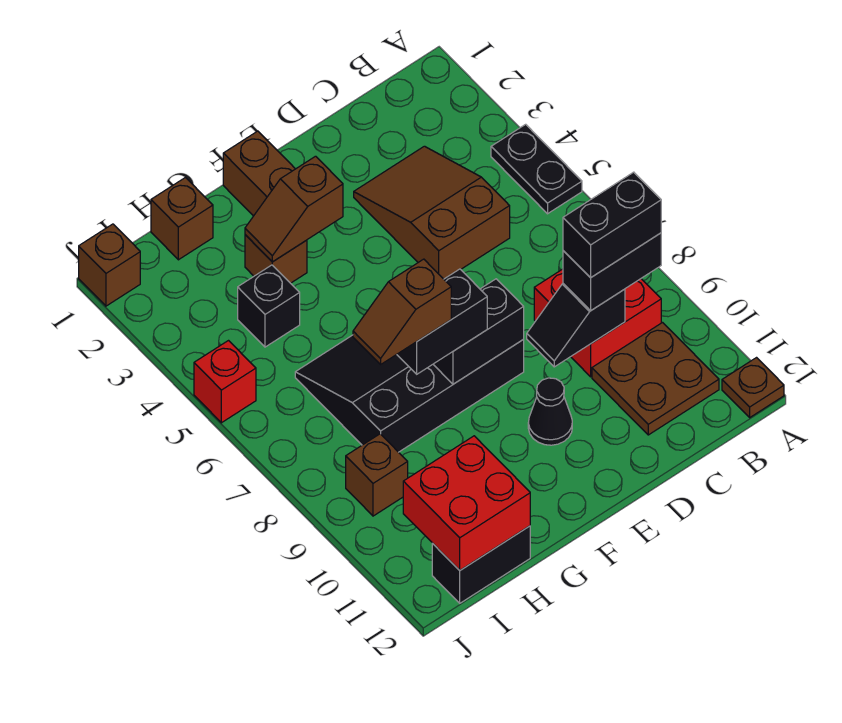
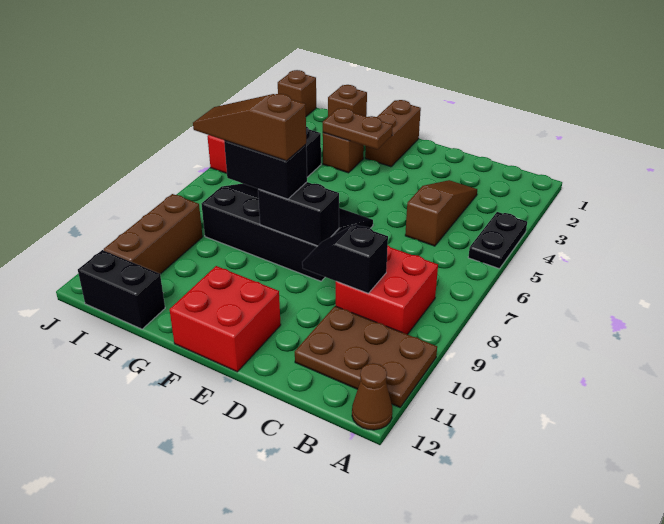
brown plate A12 level 1 -> brown cone A12 level 1
black brick B9:C9 level 3 -> none
black brick B9:C9 level 4 -> none
brown plate B10:C11 level 1 -> brown plate A10:C11 level 1
brown slope C3:D5 level 1 top 5 -> brown slope C3:C5 level 1 top 5
black cone E10 level 1 -> none
brown slope F3:G3 level 2 top F -> brown plate F3:G3 level 2
brown slope G8:H8 level 4 top G -> brown slope F8:H8 level 4 top F
red brick H11:I12 level 2 -> red brick E11:F12 level 1
brown brick I9 level 1 -> brown brick I9:I11 level 1

